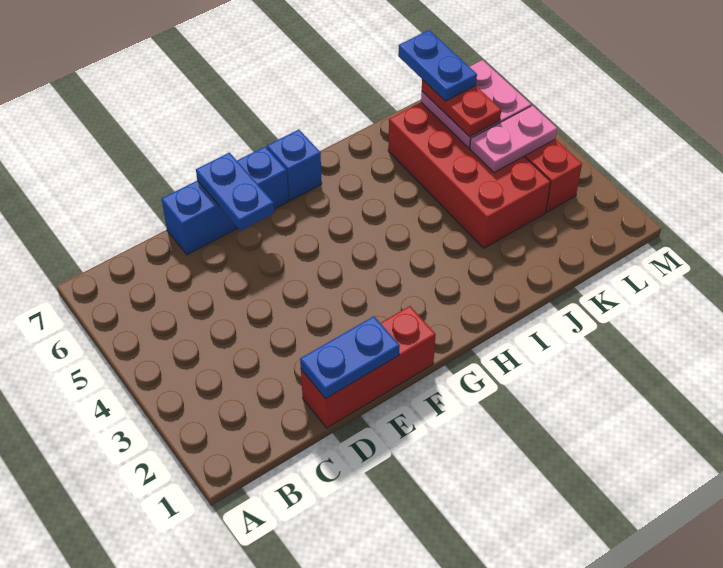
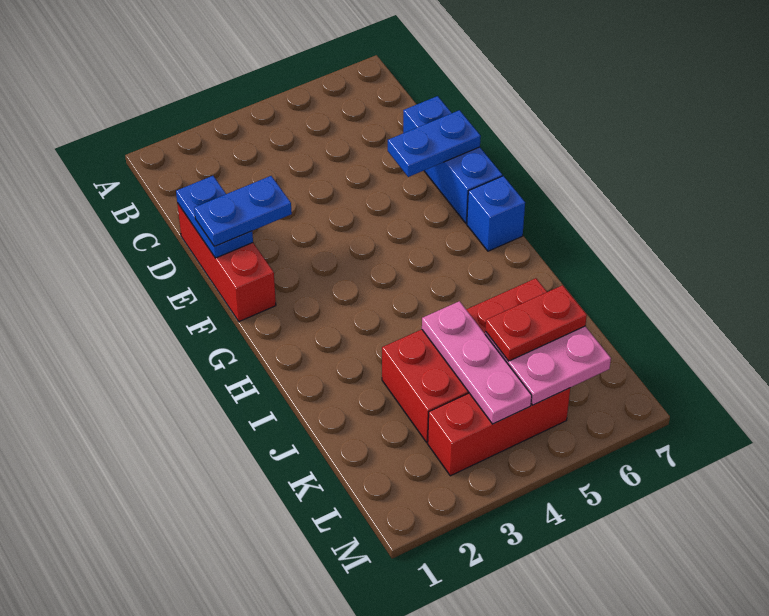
pink plate K4:L4 level 2 -> pink plate J4:L4 level 2
blue plate K6:K7 level 4 -> blue plate E1:E2 level 3

